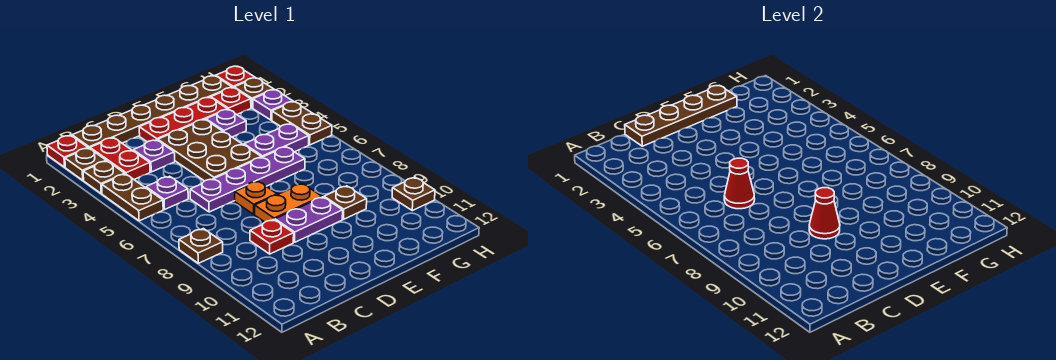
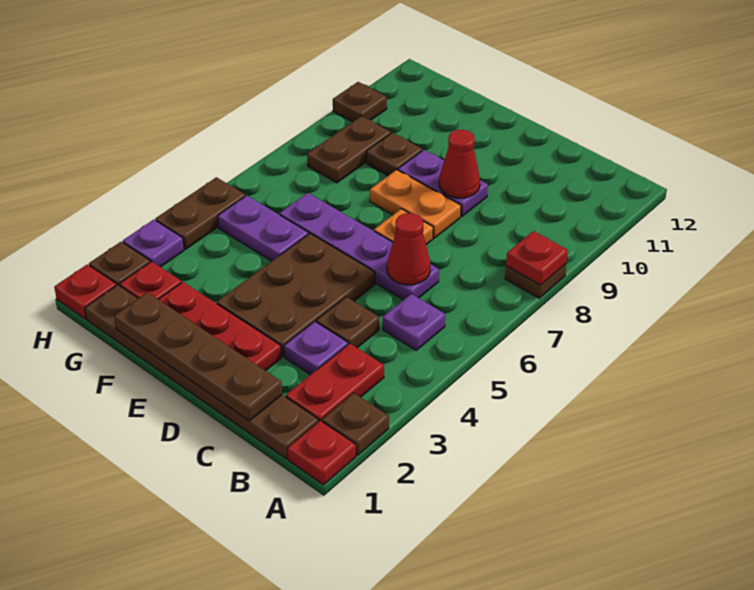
brown plate A3 level 1 -> brown plate C4 level 1
brown plate A4:A5 level 1 -> brown plate G8:G9 level 1
red plate C9 level 1 -> red plate A8 level 2
purple plate F3 level 1 -> none

